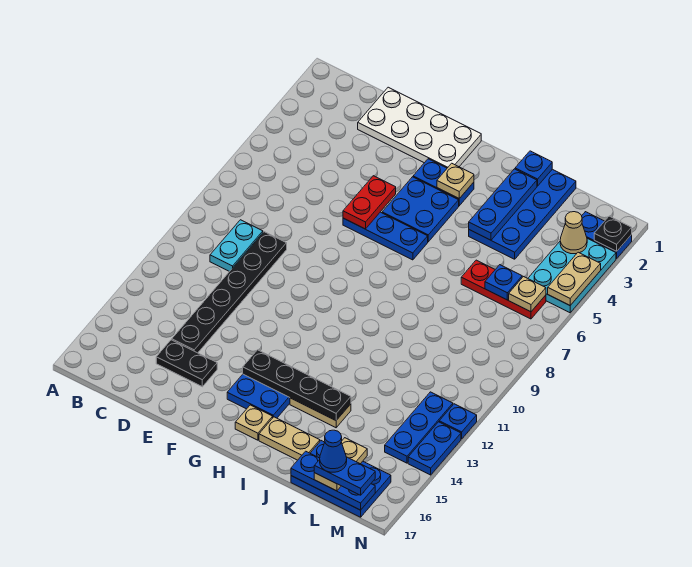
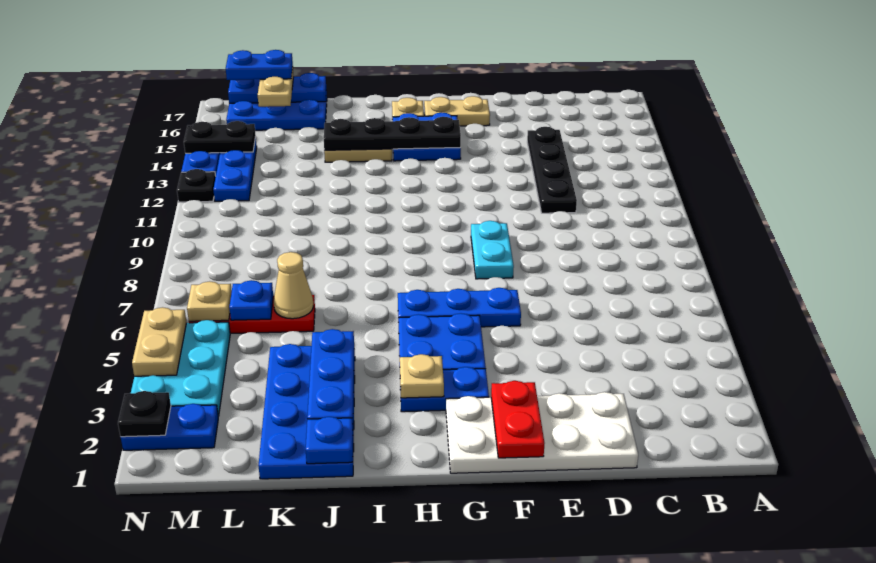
cyan plate C9:C10 level 1 -> cyan plate F8:F9 level 1
black plate D9:D14 level 1 -> black plate D11:D14 level 1
black plate D15:E15 level 1 -> black plate M14:N14 level 2
red plate F5:F6 level 2 -> red plate F1:F2 level 2
tan plate I16:J16 level 1 -> tan plate F16:G16 level 1
blue cone L17 level 5 -> none
tan cone M3 level 2 -> tan cone K6 level 2
blue plate N12 level 1 -> black plate N12 level 1

